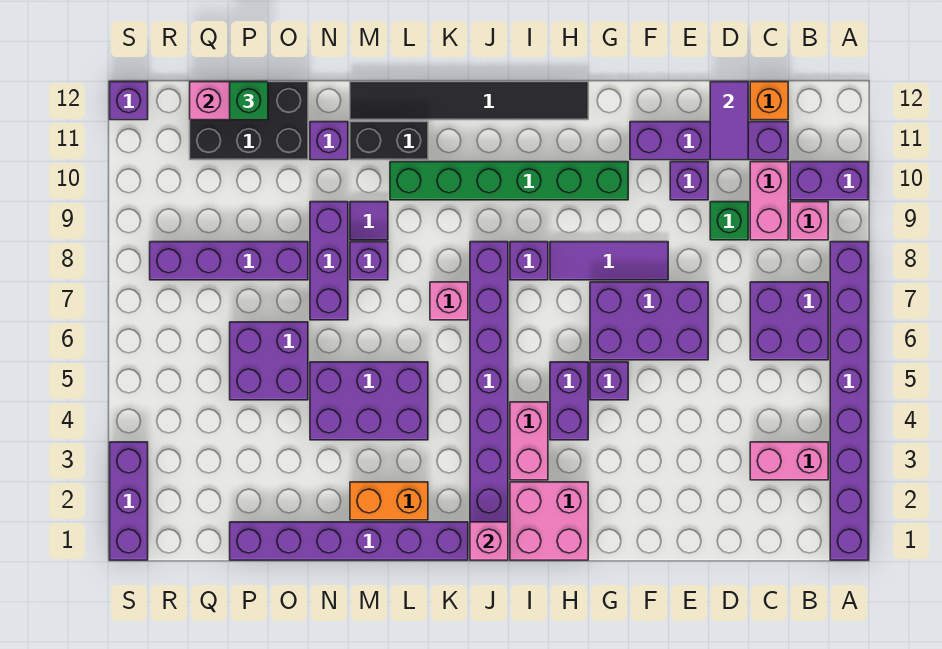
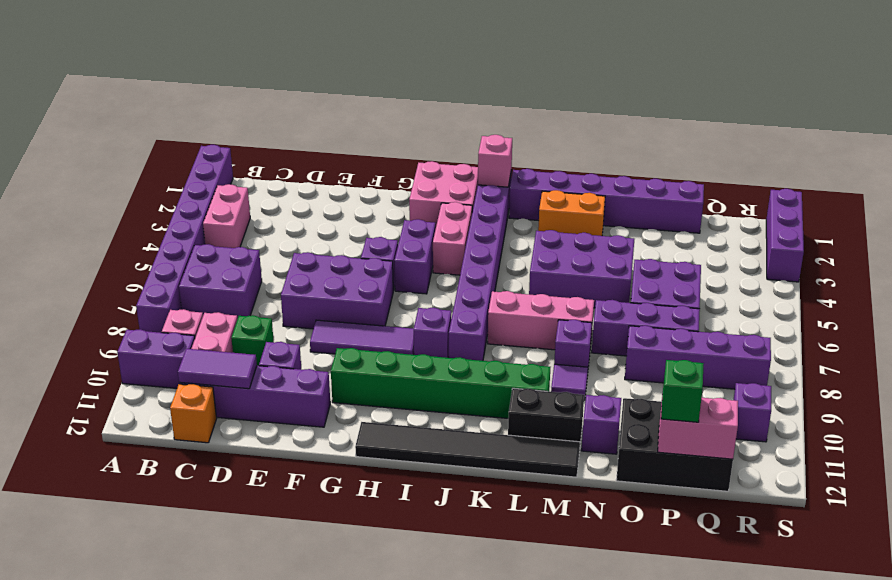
pink brick B3:C3 level 1 -> pink brick B3:B4 level 1
purple tile D11:D12 level 2 -> purple tile C11:D11 level 2
pink brick K7 level 1 -> pink brick K7:M7 level 1
purple brick N7:N9 level 1 -> purple brick N7:P7 level 1
purple brick S12 level 1 -> purple brick R10 level 1

